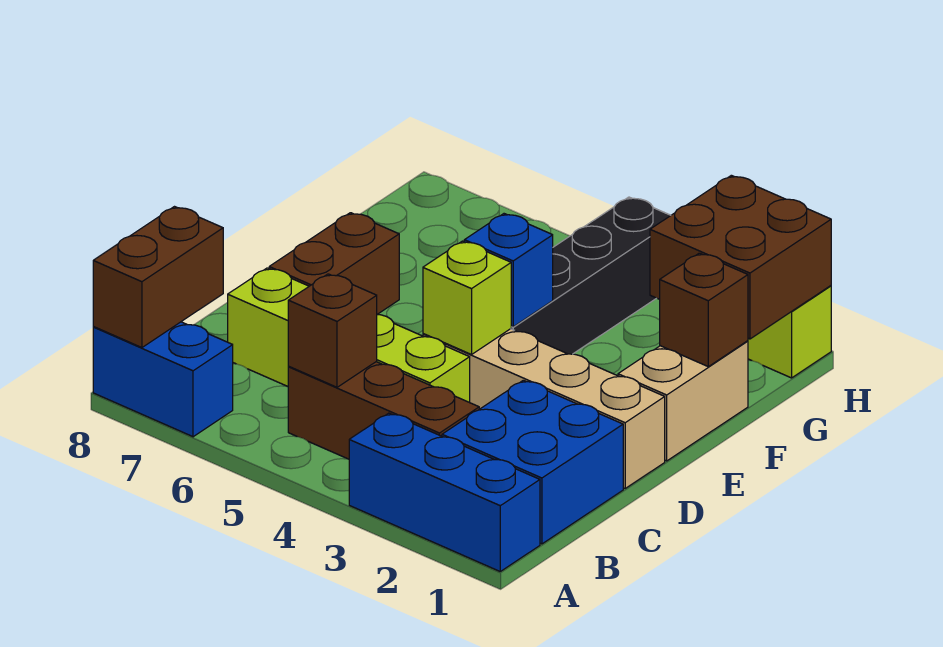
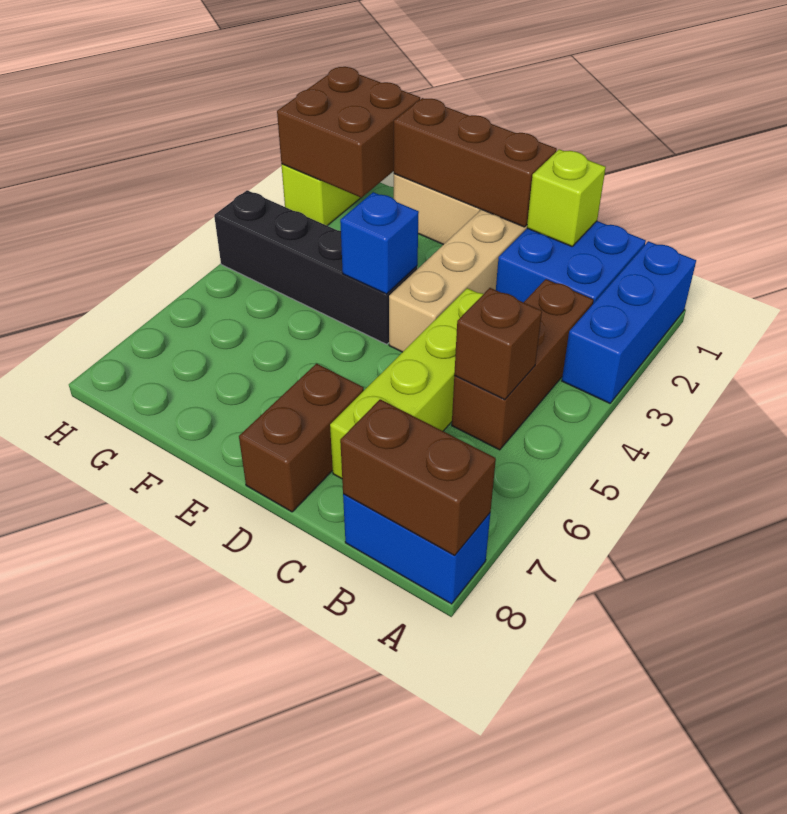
blue brick A7:A8 level 1 -> blue brick A8:B8 level 1
lime brick D4 level 2 -> lime brick C1 level 2
brown brick D7:E7 level 1 -> brown brick D7:D8 level 1
brown brick F1 level 2 -> brown brick D1:F1 level 2

